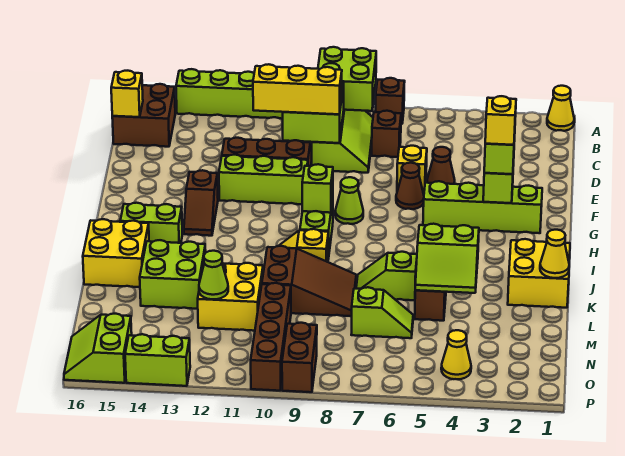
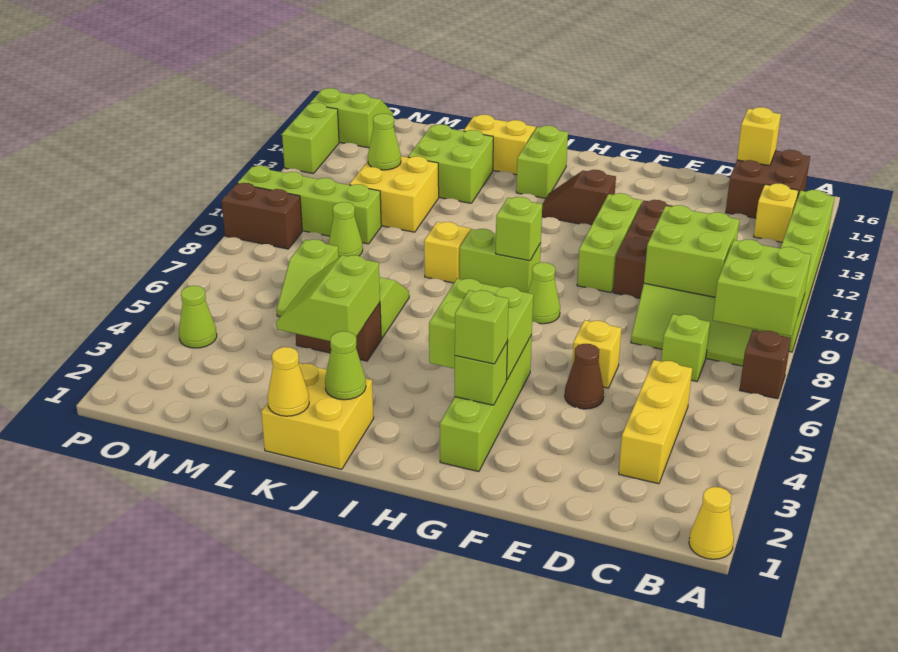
brown brick C7 level 1 -> lime brick C7 level 1
yellow brick D9:D11 level 3 -> yellow brick C3:C5 level 1
brown cone F6 level 1 -> none
yellow brick G3 level 4 -> yellow brick B14 level 1
none -> lime brick G4:H5 level 2
none -> lime cone J2 level 2
yellow brick J15:K16 level 1 -> yellow brick J15:K15 level 1
brown slope K8:L10 level 1 top 10 -> none
none -> lime cone M9 level 1
brown brick M10:P10 level 1 -> lime brick M10:P10 level 1
yellow cone O4 level 1 -> lime cone O4 level 1

